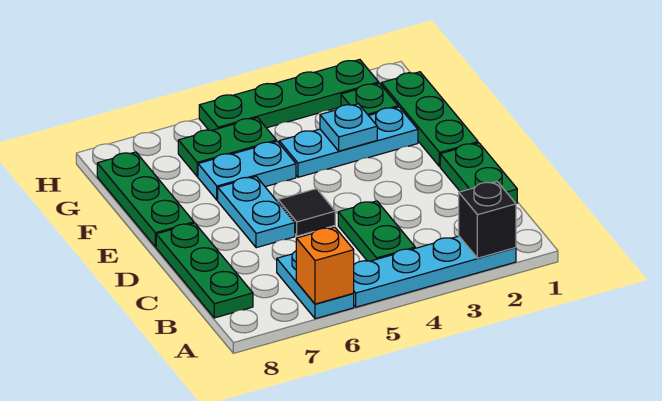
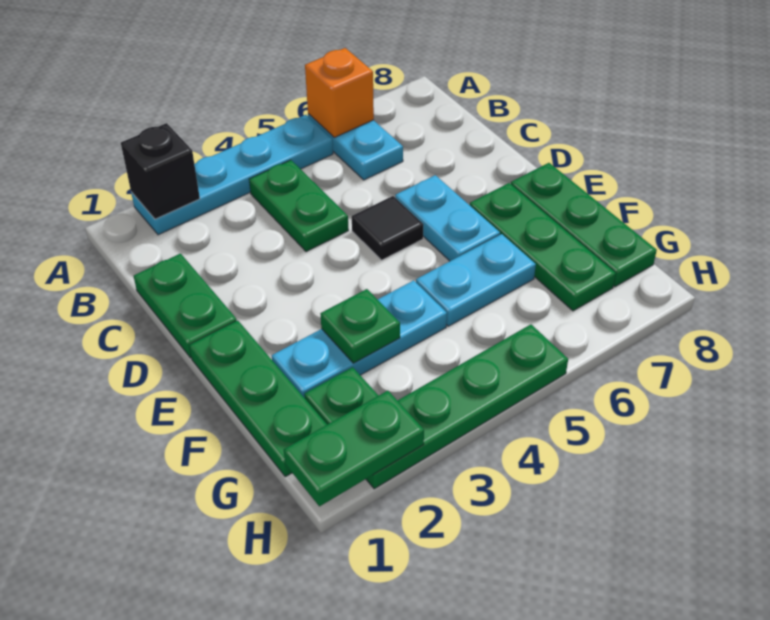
green plate B8:D8 level 1 -> green plate E7:G7 level 1
cyan plate F3 level 2 -> green plate F3 level 2
green plate G5:G6 level 1 -> green plate H1:H2 level 2

